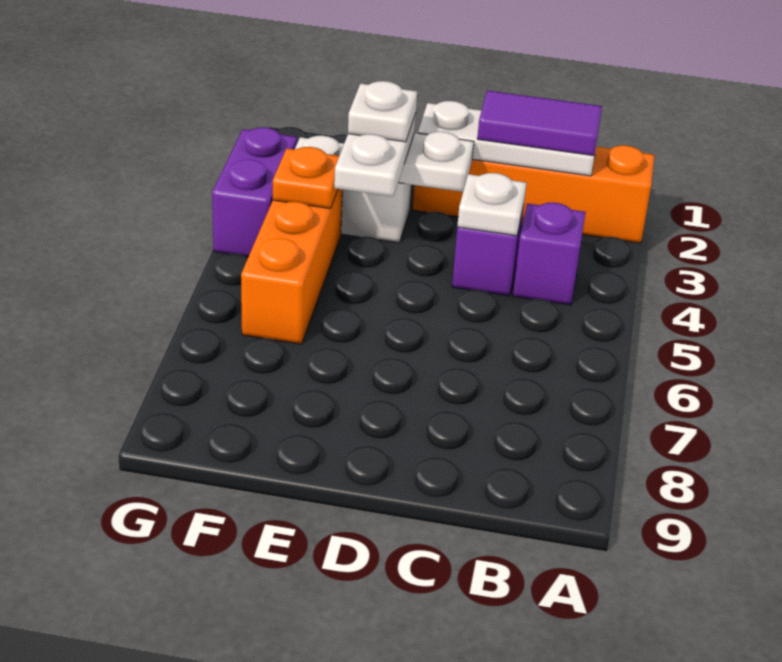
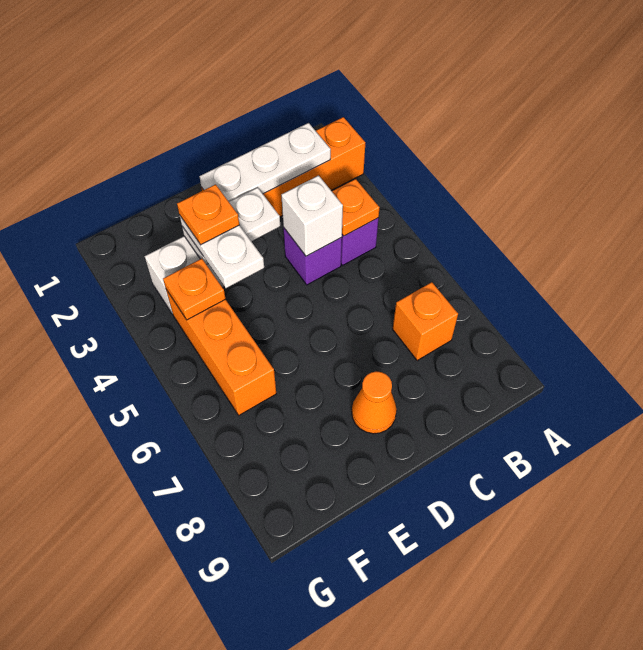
purple tile B2:C2 level 3 -> none
none -> orange plate B4 level 2
none -> orange brick B7 level 1
white plate C4 level 2 -> white brick C4 level 2
none -> orange cone D8 level 1
white plate E3 level 4 -> orange plate E3 level 4
purple brick G3:G4 level 1 -> none

